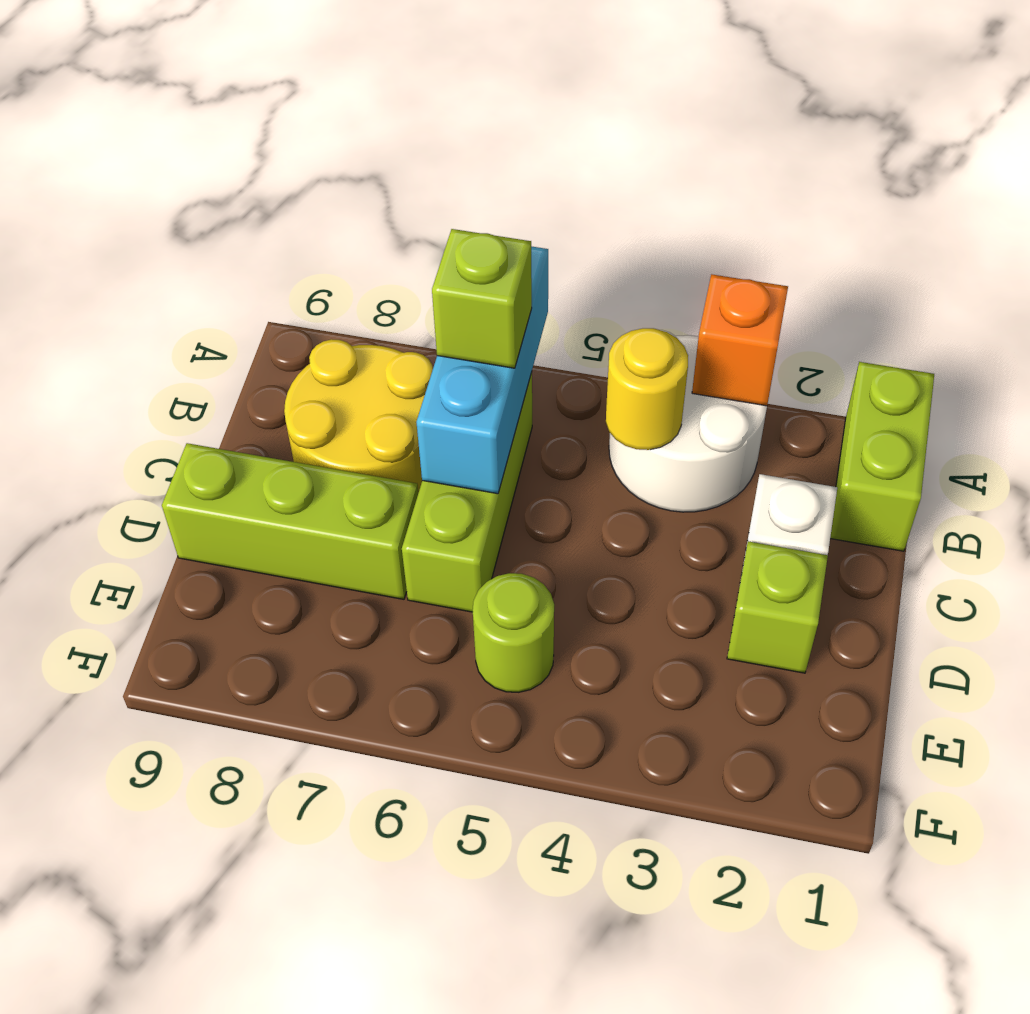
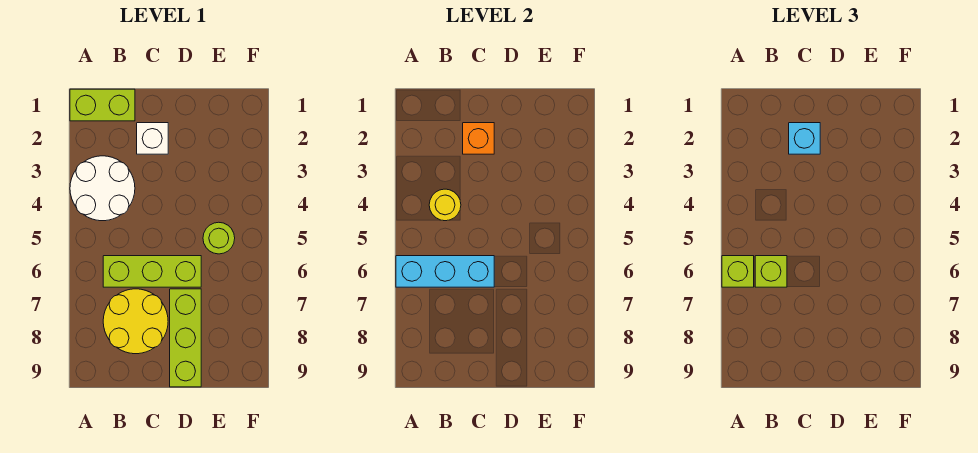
orange brick A3 level 2 -> orange brick C2 level 2
none -> cyan brick C2 level 3
lime brick D2 level 1 -> lime brick A6 level 3

